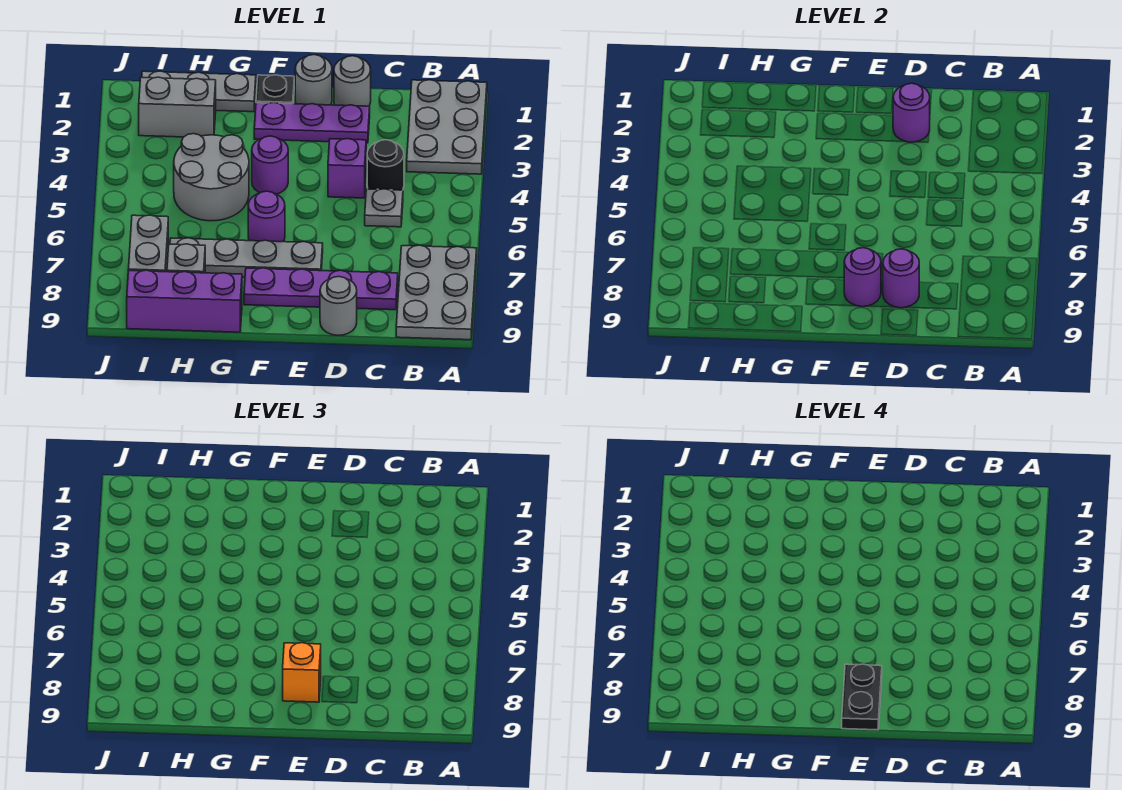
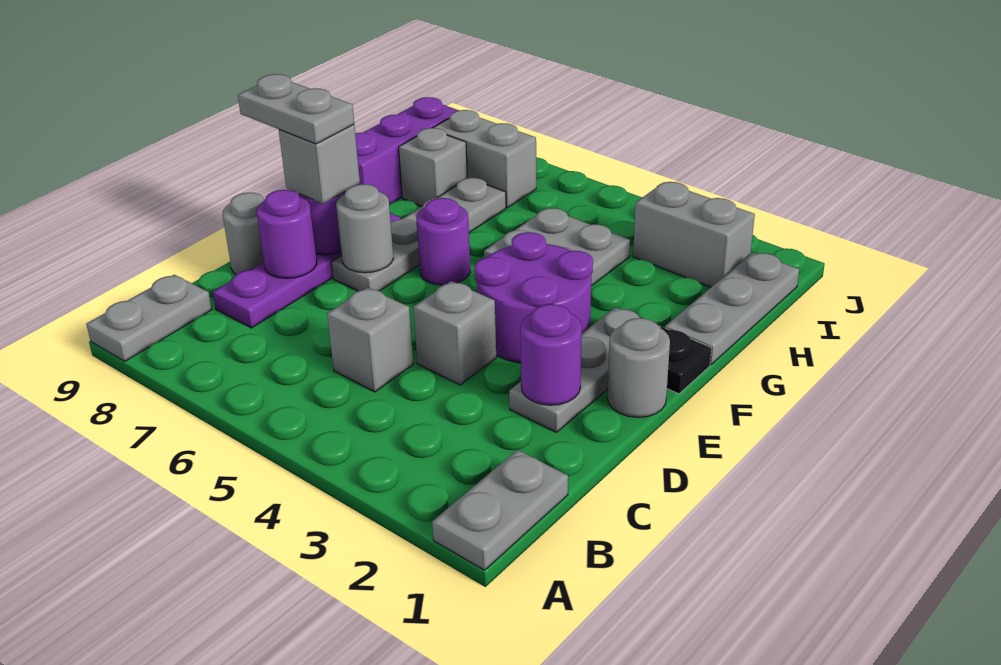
grey plate A1:B3 level 1 -> grey plate A1:B1 level 1
grey plate A7:B9 level 1 -> grey plate A9:B9 level 1
black round brick C4 level 1 -> none
grey plate C5 level 1 -> grey brick C5 level 1
grey round brick D1 level 1 -> grey round brick E7 level 2
purple plate D2:F2 level 1 -> grey plate D2:F2 level 1
purple brick D4 level 1 -> grey brick D4 level 1
orange brick E8 level 3 -> grey brick E8 level 3
black plate E8:E9 level 4 -> grey plate E8:E9 level 4
purple round brick F4 level 1 -> purple round brick E3:F4 level 1
grey round brick G4:H5 level 1 -> grey plate G4:H5 level 1
grey brick H2:I2 level 1 -> grey brick I2:I3 level 1

